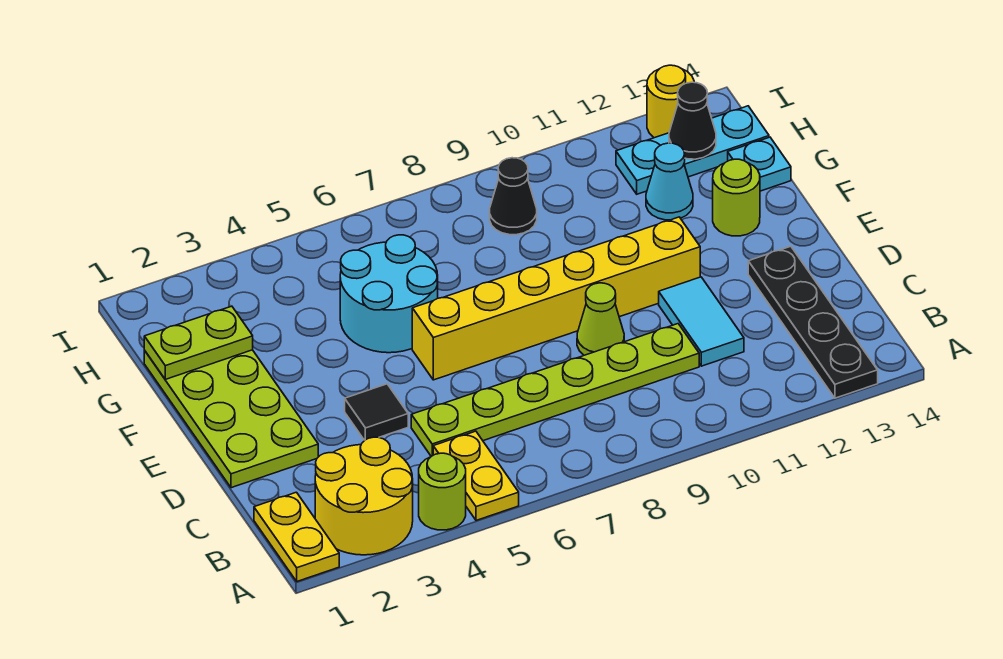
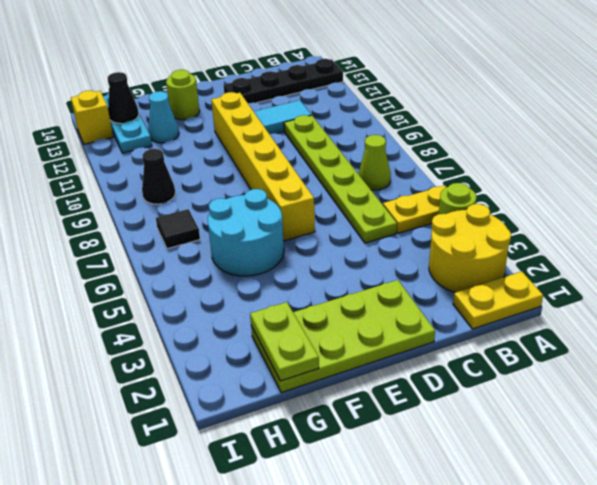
black tile D4 level 1 -> black tile H7 level 1
lime cone D9 level 1 -> lime cone B7 level 1
cyan plate G14 level 1 -> none
yellow round brick I13 level 1 -> yellow brick I13 level 1

